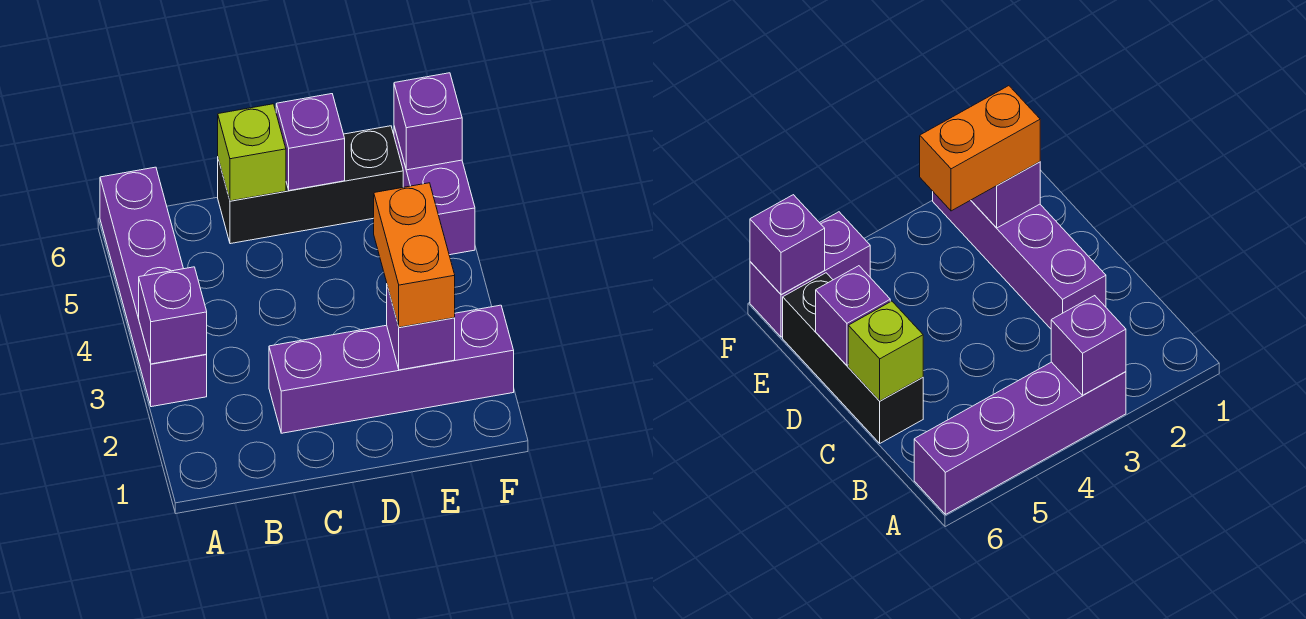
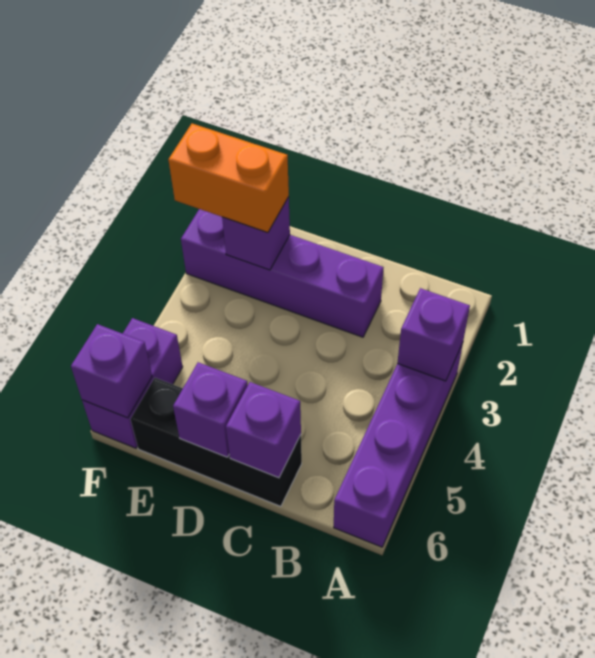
lime brick C6 level 2 -> purple brick C6 level 2
orange brick E2:E3 level 3 -> orange brick E2:F2 level 3

